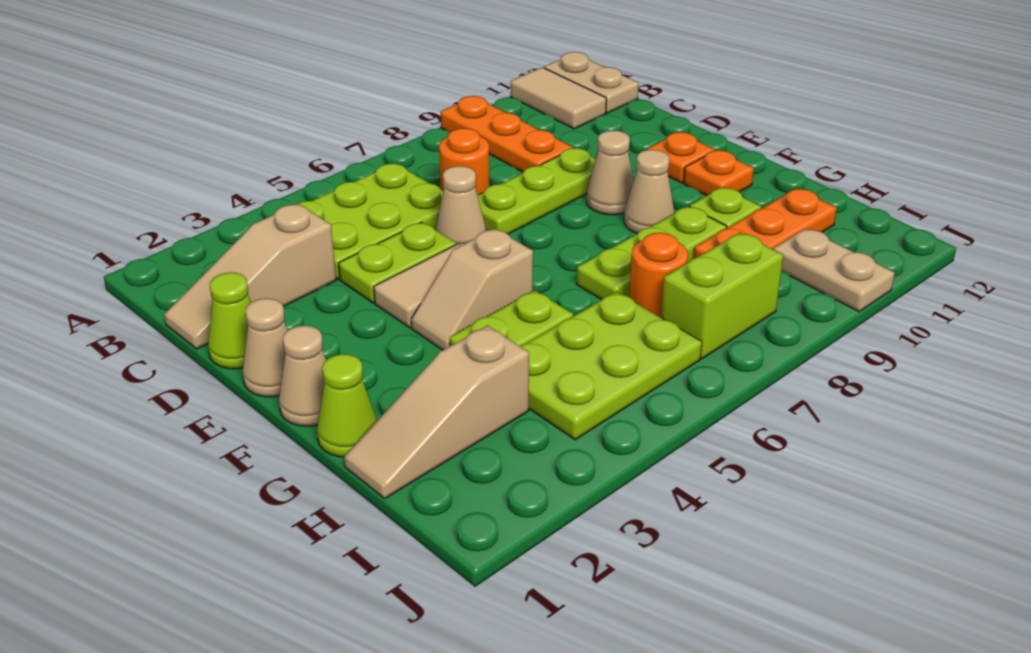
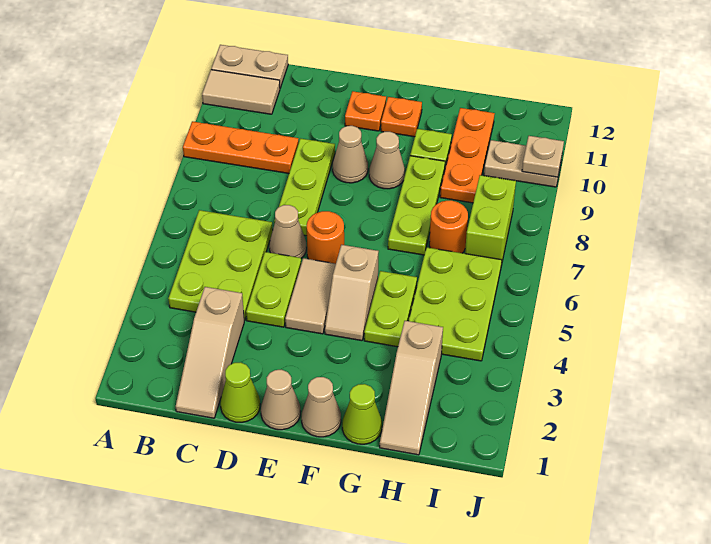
orange round brick C7 level 1 -> orange round brick E6 level 1
none -> tan plate J10 level 2

